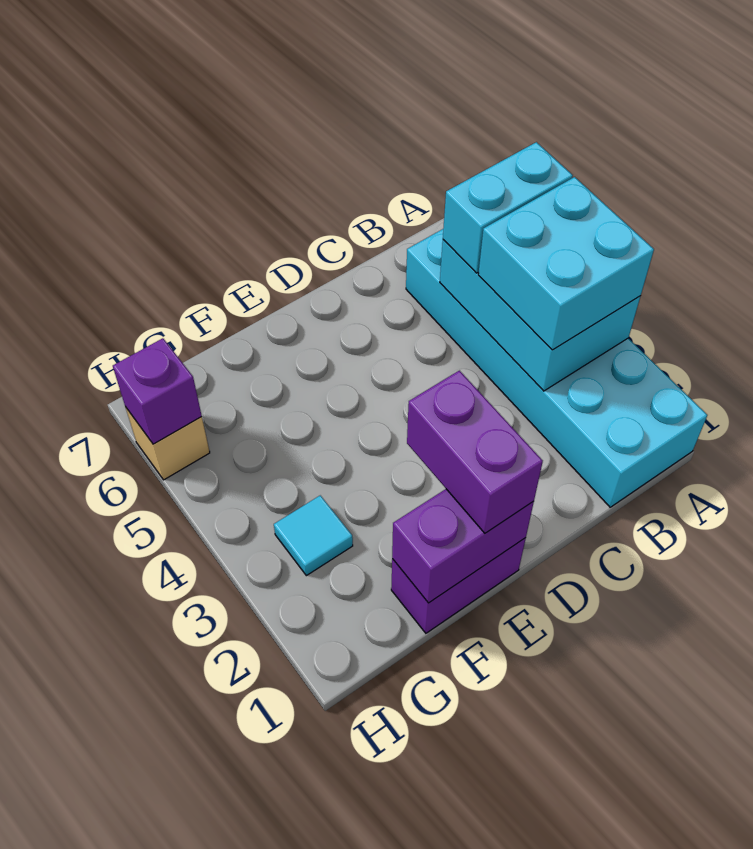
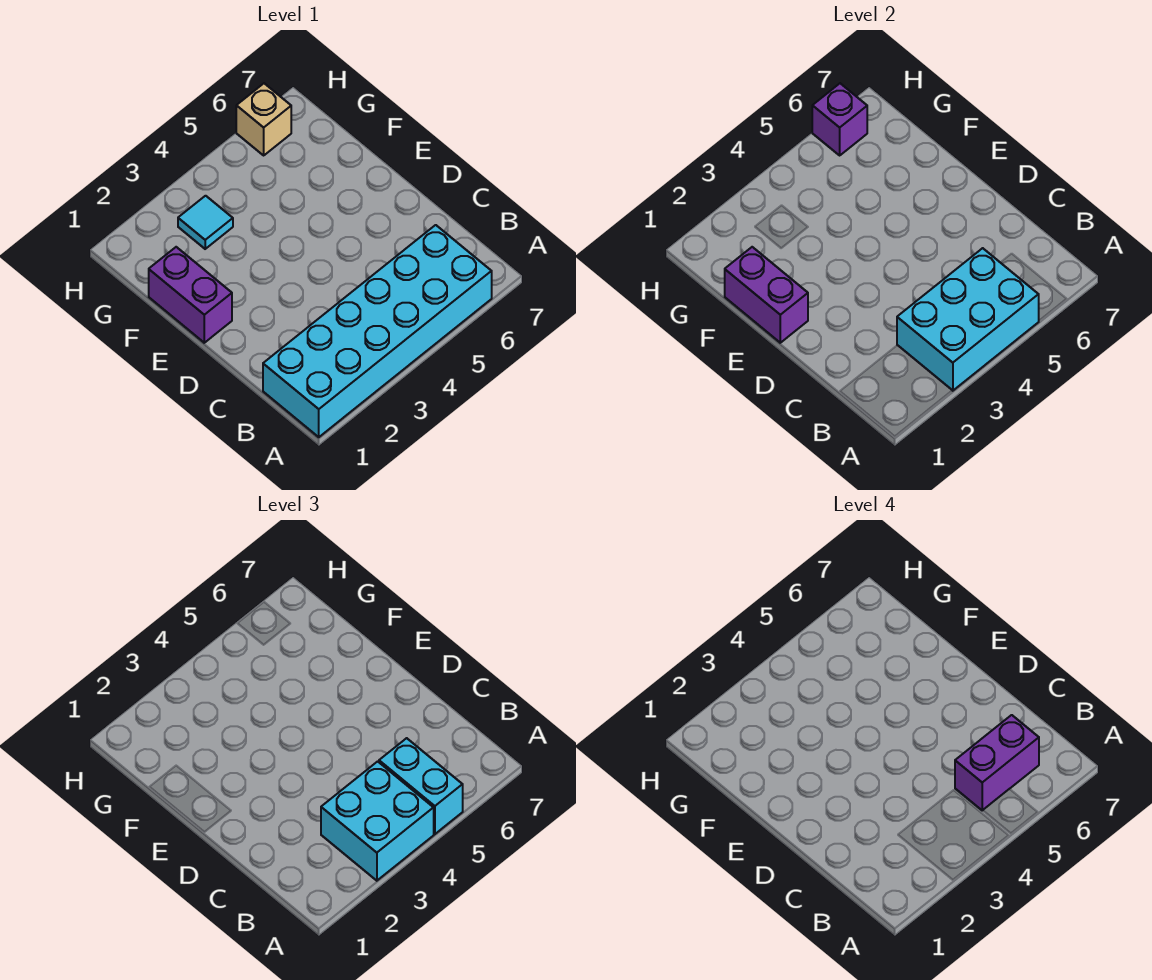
purple brick E1:E2 level 3 -> purple brick B5:B6 level 4

